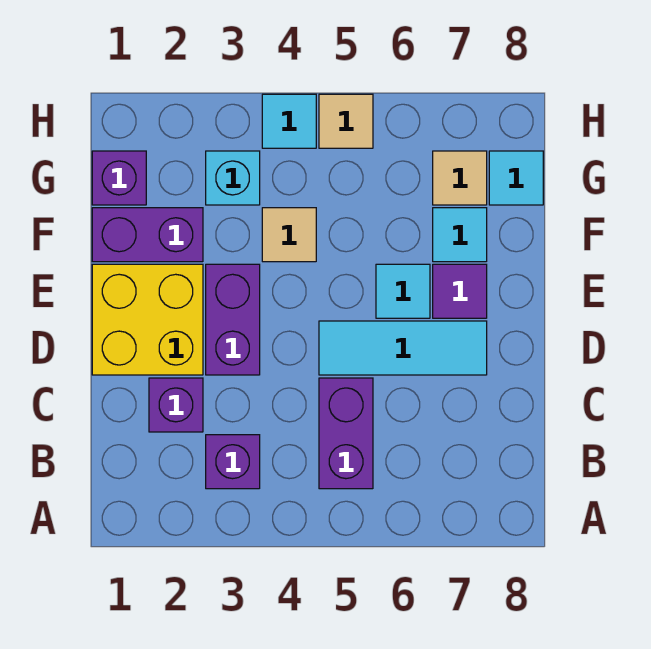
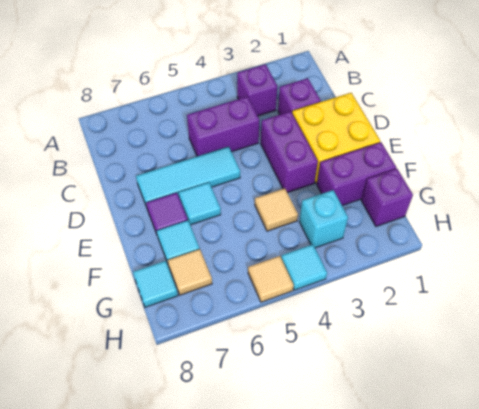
purple brick B5:C5 level 1 -> purple brick C4:C5 level 1

